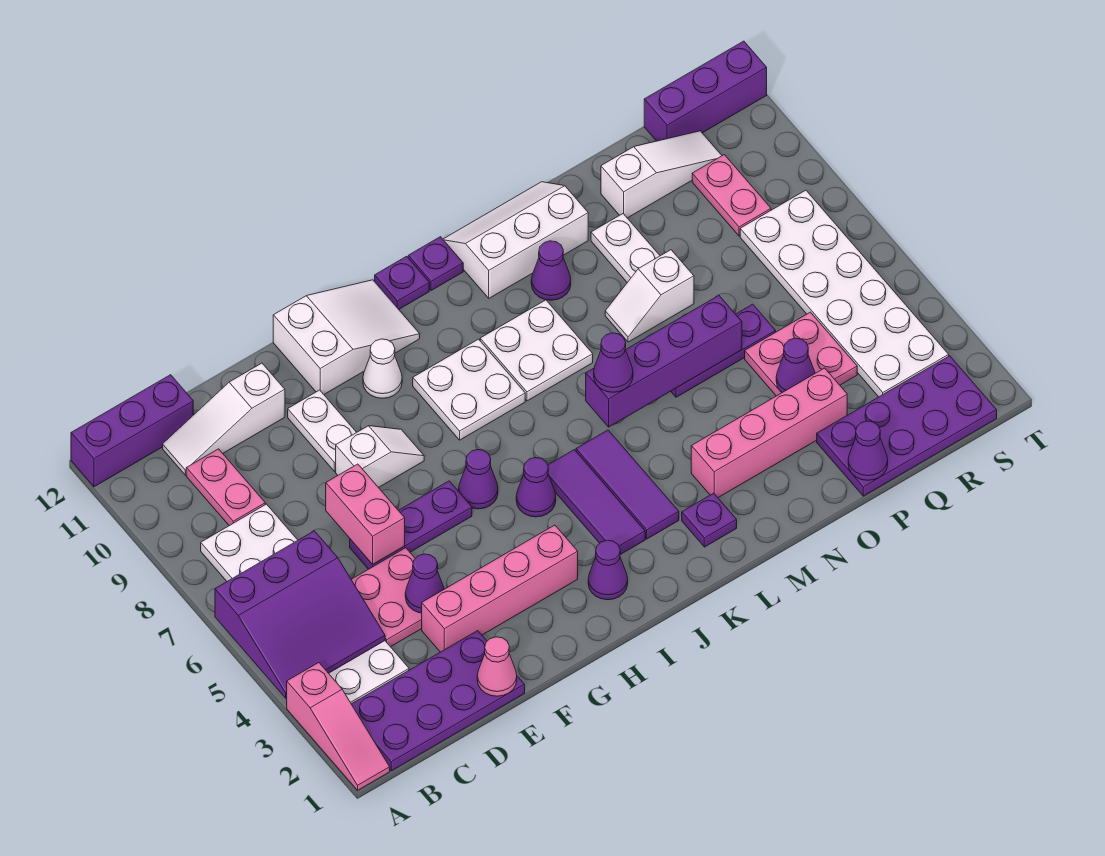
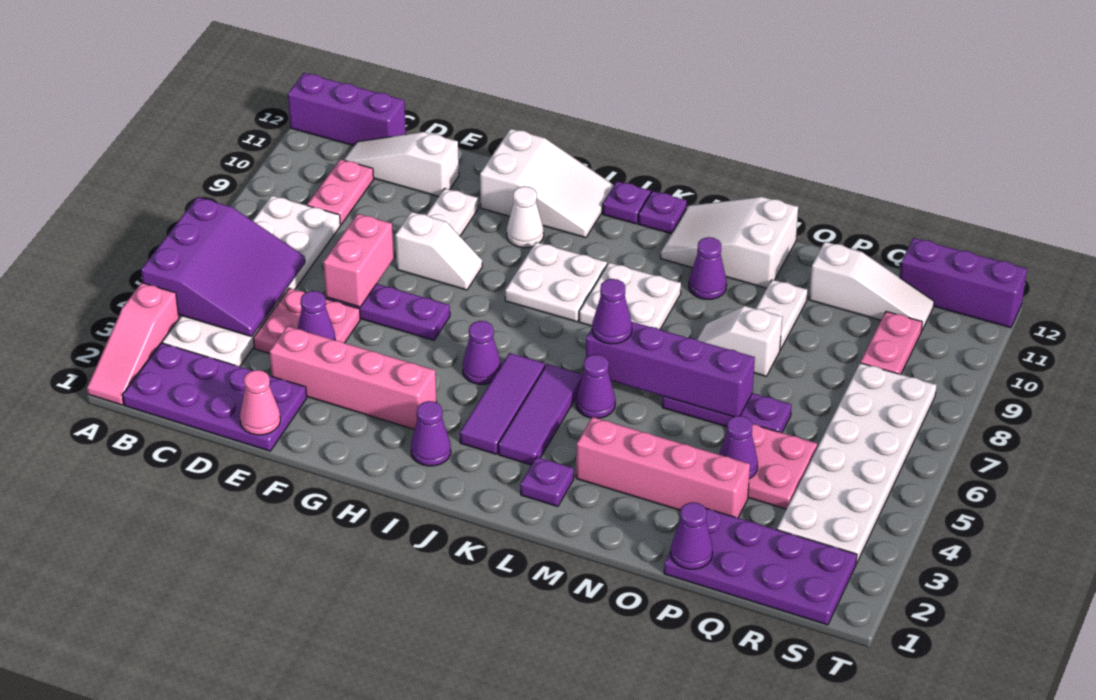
purple slope A4:C6 level 2 top 6 -> purple slope A4:C6 level 2 top A
purple cone H6 level 1 -> purple cone L5 level 1
white slope L11:N12 level 1 top 11 -> white slope L11:N12 level 1 top N

